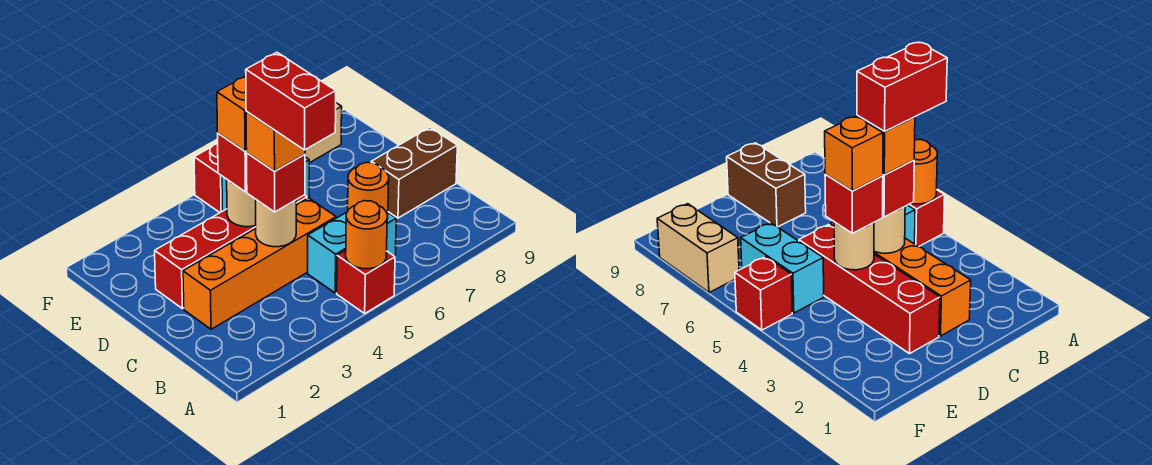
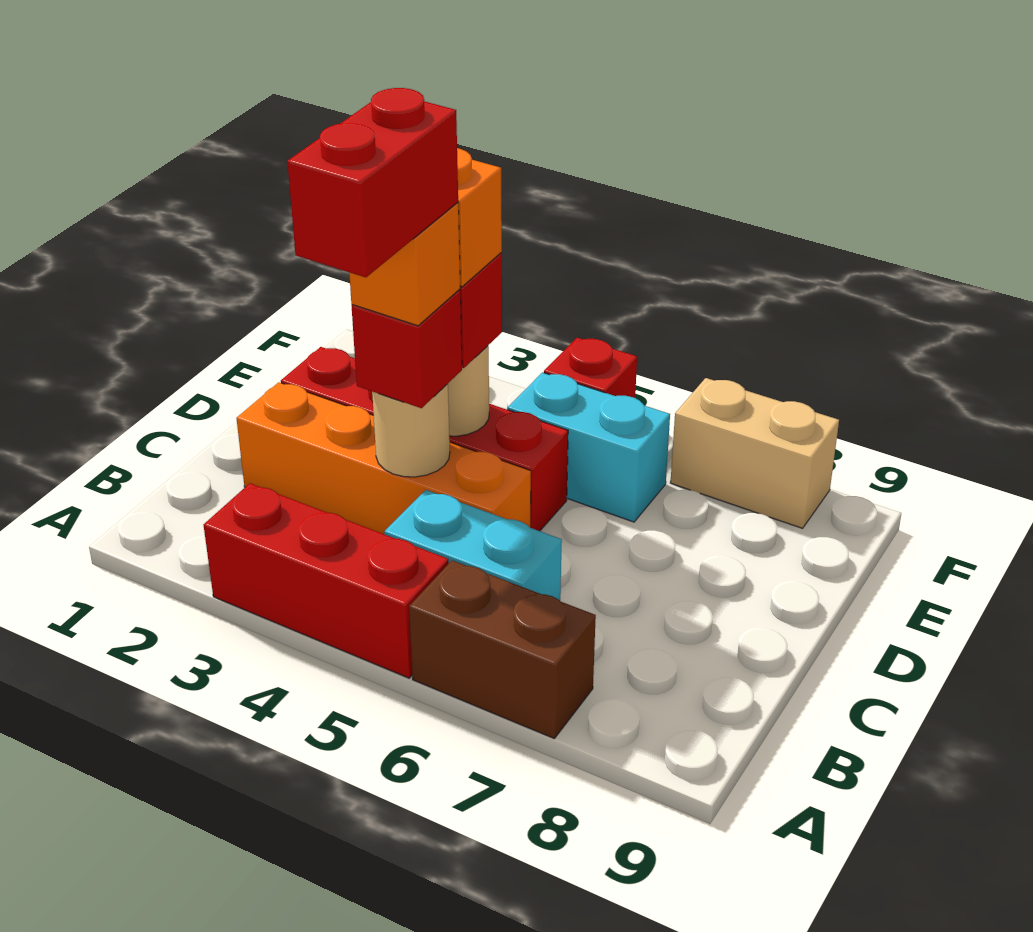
red brick A5 level 1 -> red brick A3:A5 level 1
orange round brick A5 level 2 -> none
orange round brick B6 level 2 -> none
brown brick C8:C9 level 1 -> brown brick A6:A7 level 1

